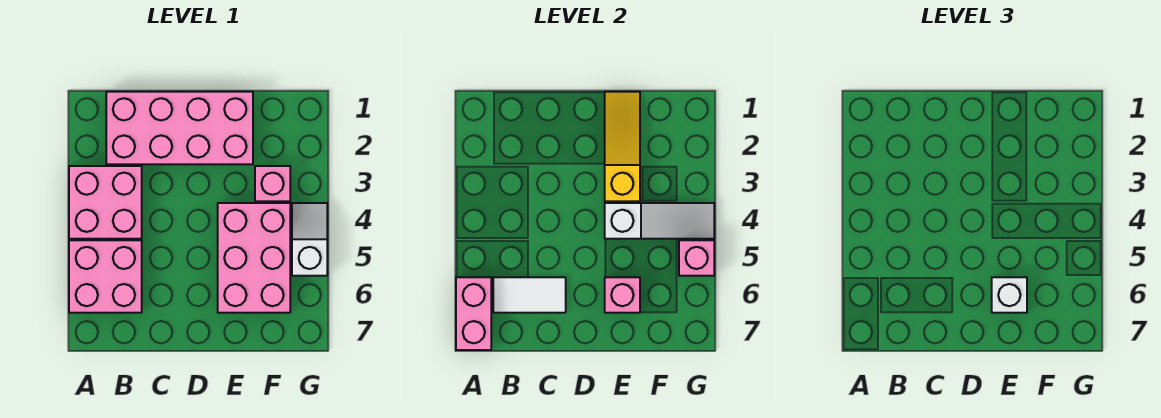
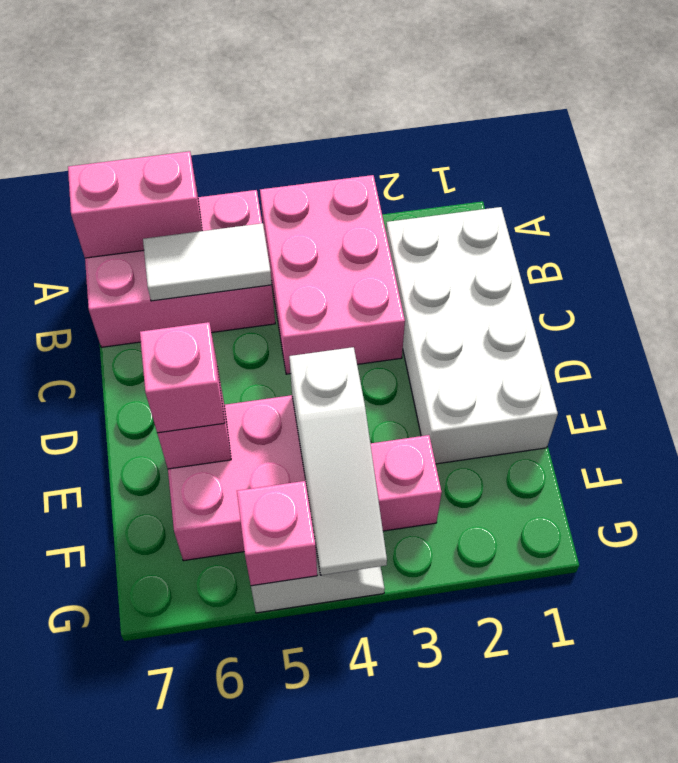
pink brick A3:B4 level 1 -> pink brick A3:C4 level 1
pink brick A5:B6 level 1 -> pink brick A5:B7 level 1
pink brick B1:E2 level 1 -> white brick B1:E2 level 1
white tile B6:C6 level 2 -> white tile B5:B6 level 2
yellow slope E1:E3 level 2 top 3 -> none
white brick E6 level 3 -> pink brick E6 level 3

